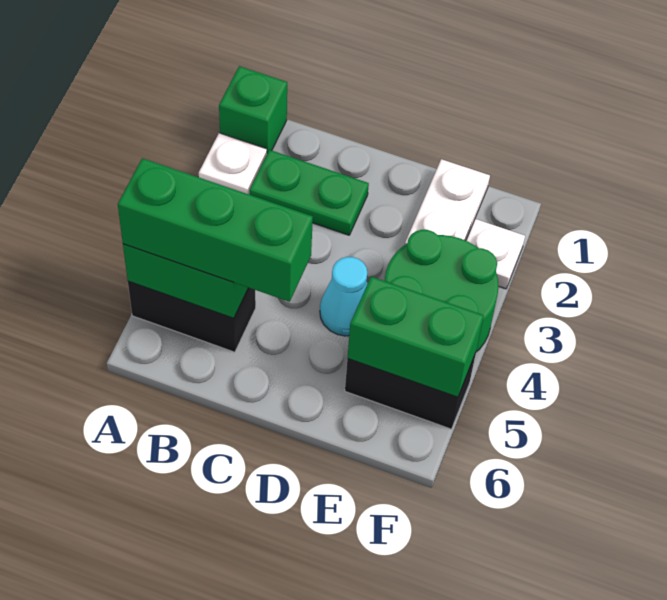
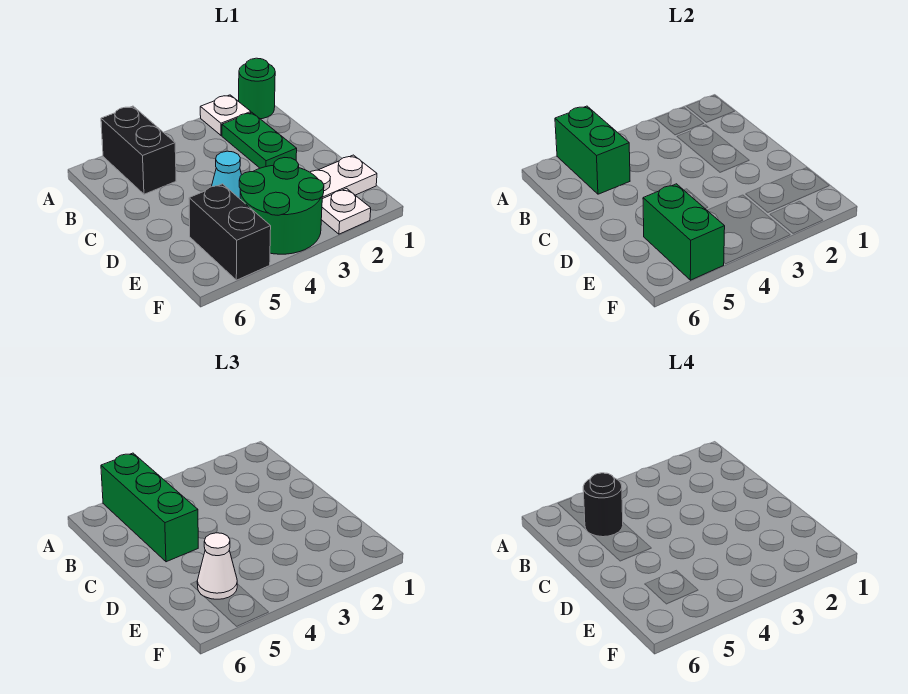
green brick A1 level 1 -> green round brick A1 level 1
none -> black round brick B5 level 4
none -> white cone E5 level 3

